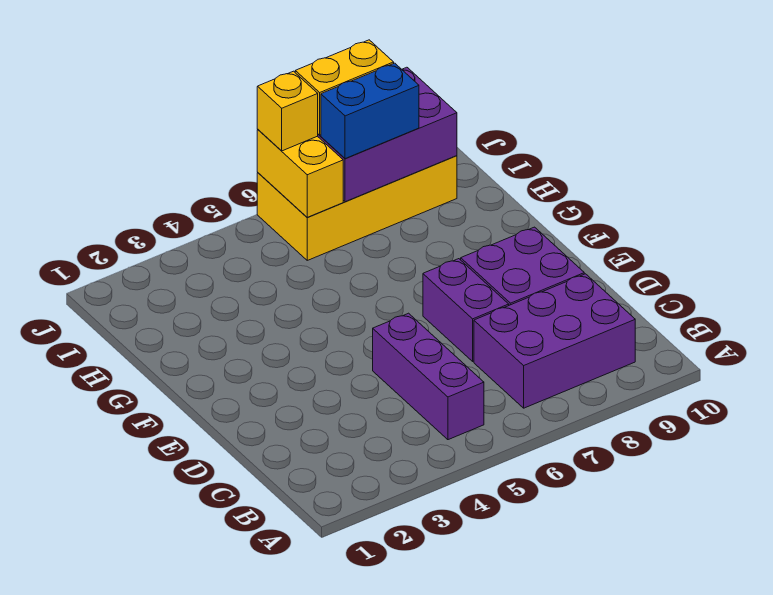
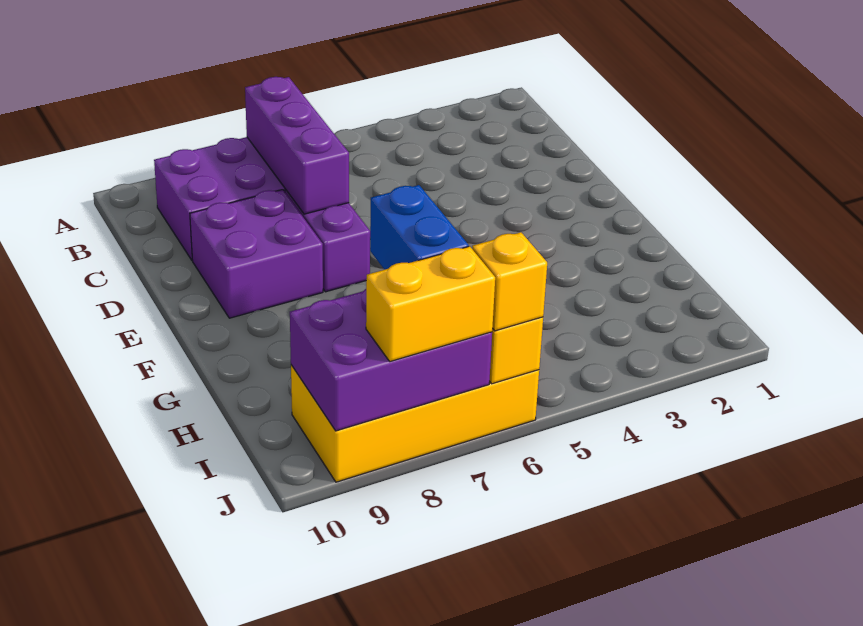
purple brick B5:D5 level 1 -> purple brick B7:D7 level 2
blue brick I7:I8 level 3 -> blue brick H7:I7 level 3

